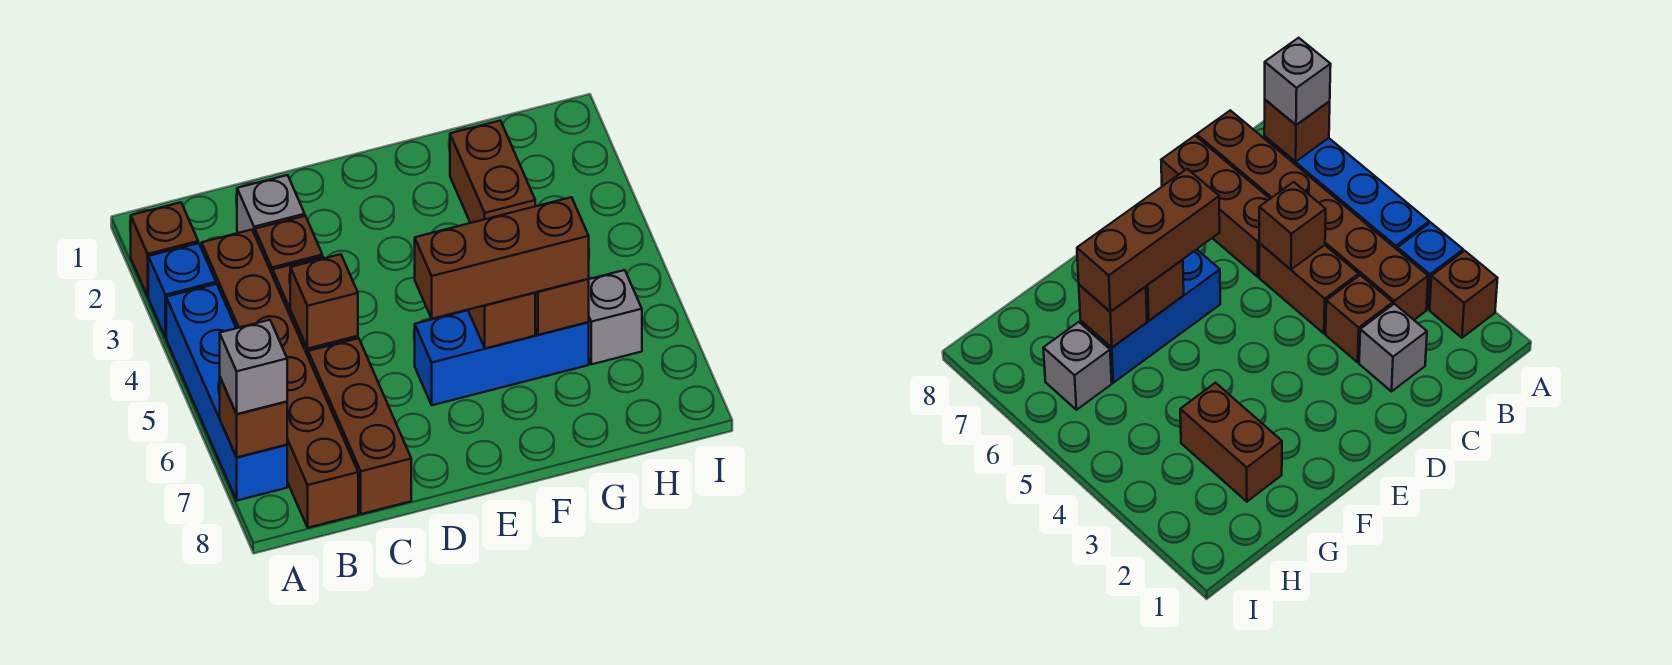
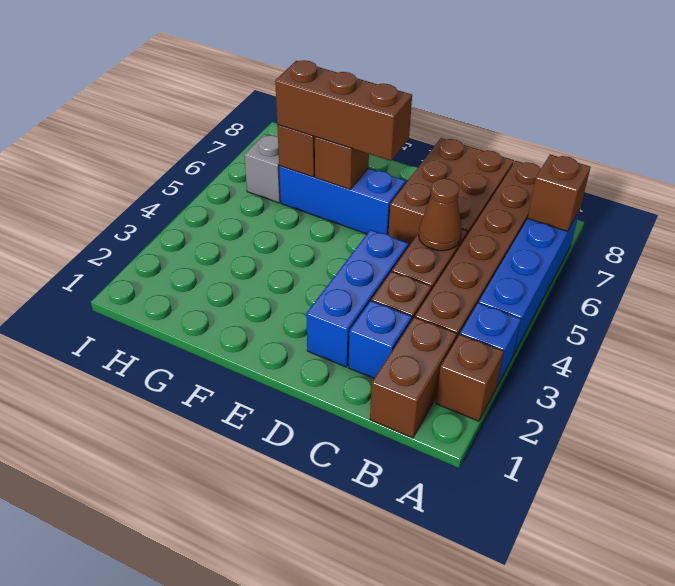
grey brick A7 level 3 -> none
grey brick C2 level 1 -> blue brick C2 level 1
brown brick C5 level 2 -> brown cone C5 level 2
brown brick C6:C8 level 1 -> brown brick C6:D8 level 1
none -> blue brick D2:D4 level 1
brown brick G2:G3 level 1 -> brown brick B1:B2 level 1

